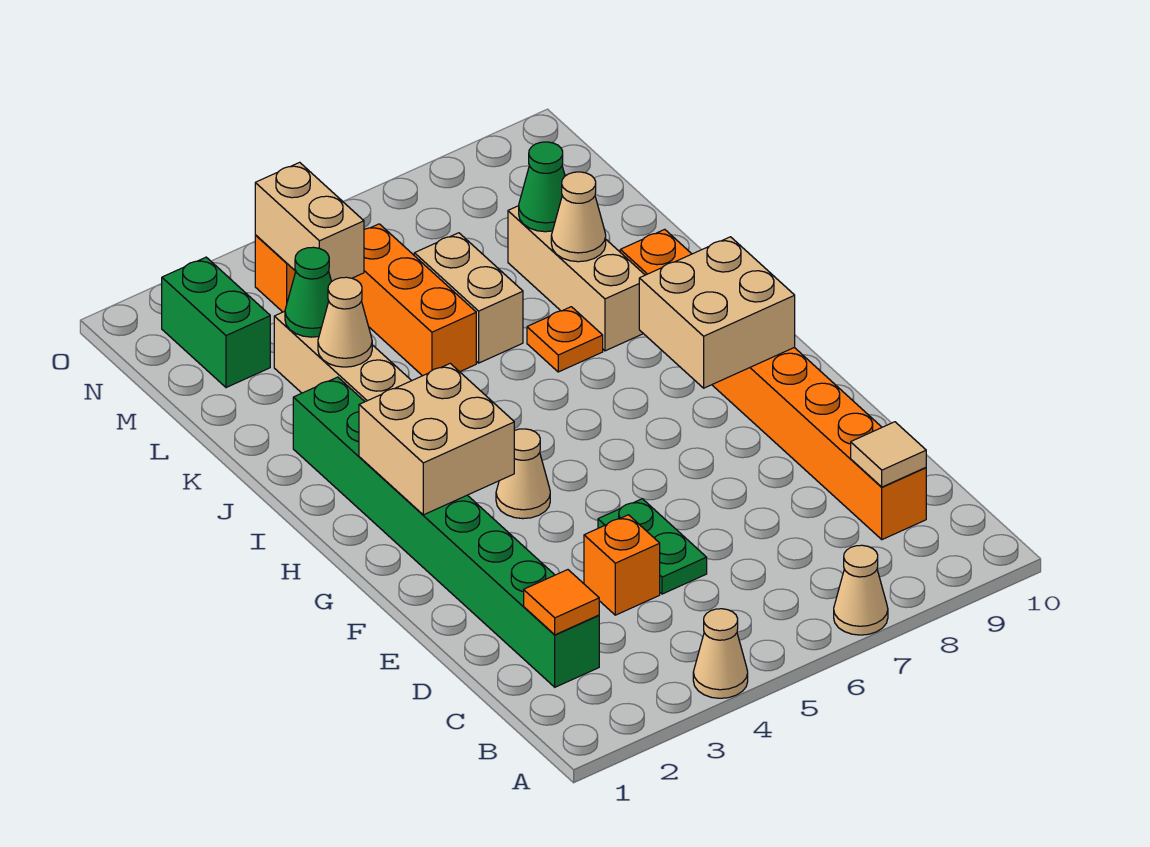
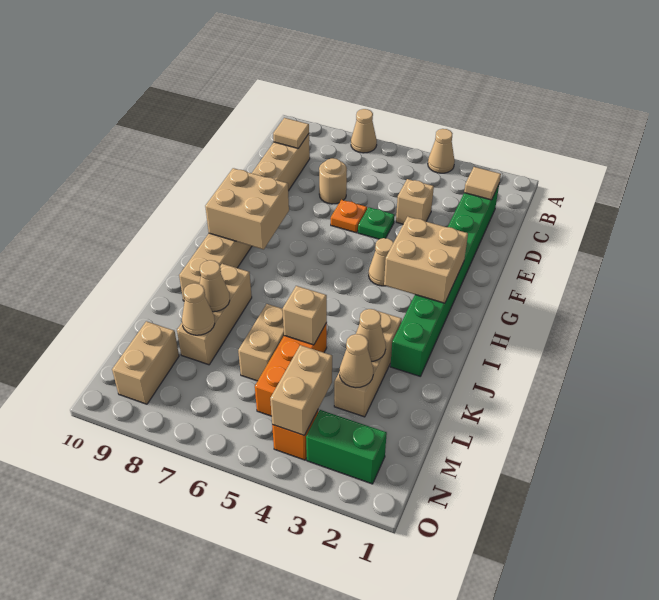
orange tile C2 level 2 -> tan tile C2 level 2
orange brick C9:J9 level 1 -> tan brick C9:J9 level 1
orange brick D4 level 1 -> tan brick D4 level 1
green plate D5:E5 level 1 -> green plate E5 level 1
none -> tan round brick D7 level 1
orange plate J7 level 1 -> orange plate E6 level 1
none -> tan brick K5 level 2
green cone L3 level 2 -> tan cone L3 level 2
green cone L8 level 2 -> tan cone L8 level 2
green brick M2:N2 level 1 -> green brick N2:N3 level 1
none -> tan brick M9:N9 level 1

